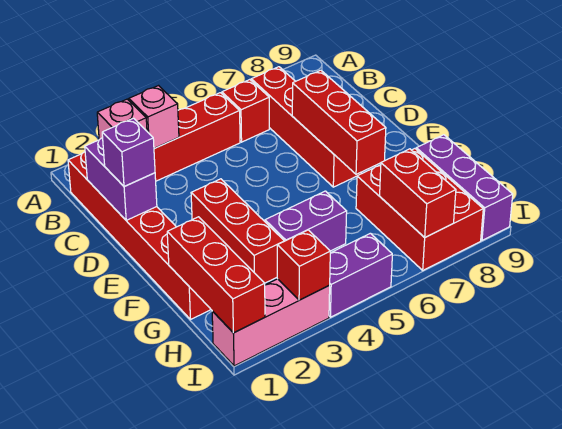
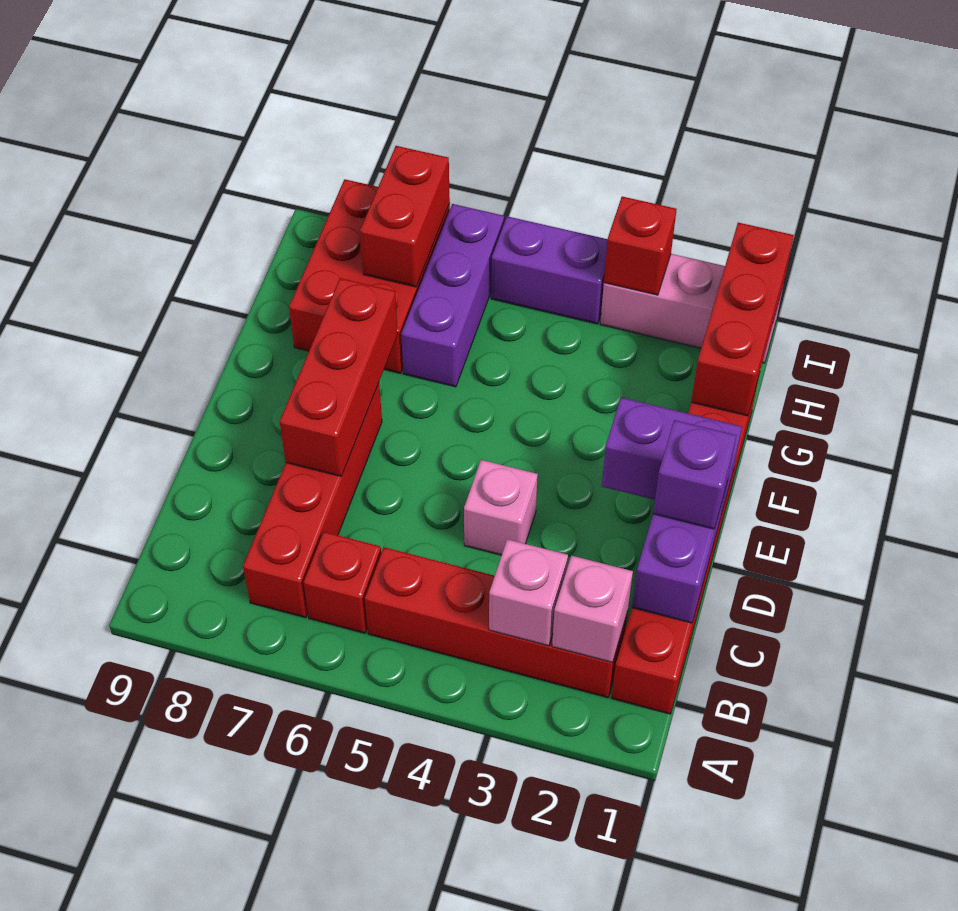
none -> pink brick D4 level 1
red brick E3:G3 level 1 -> none
purple brick G4:G5 level 1 -> purple brick E1:E2 level 2
purple brick G9:I9 level 1 -> purple brick G6:I6 level 1

